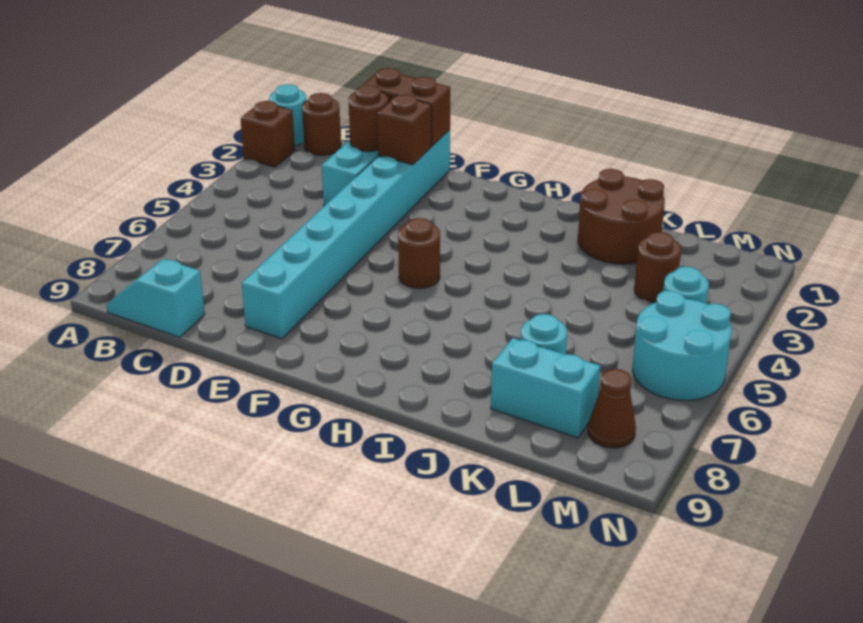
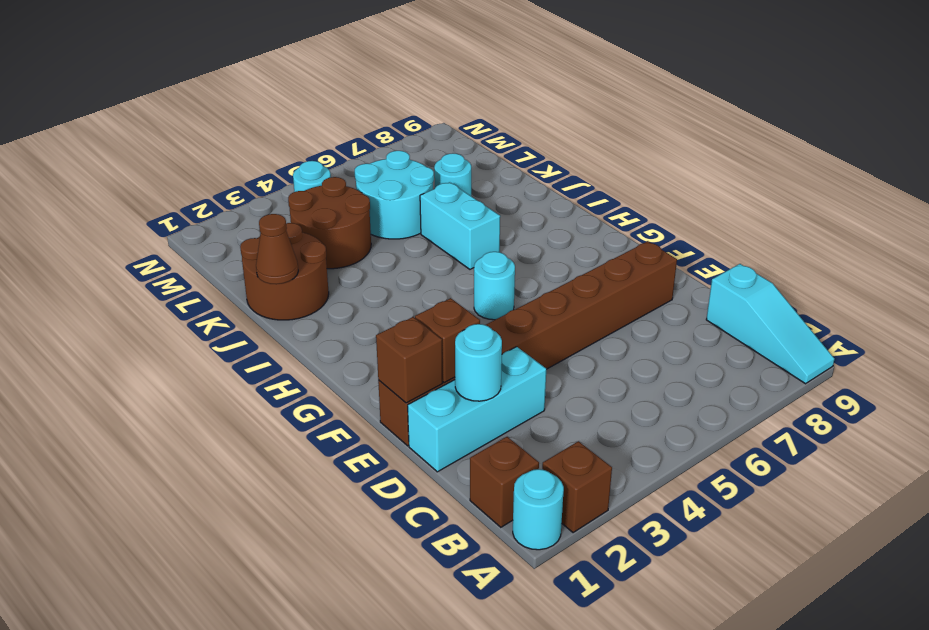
brown round brick B1 level 1 -> brown brick B1 level 1
cyan slope B9:C9 level 1 top C -> cyan slope A9:C9 level 1 top C
brown brick D1:E1 level 2 -> brown brick E1 level 2
brown round brick D2 level 2 -> cyan round brick D2 level 2
cyan brick E1:E8 level 1 -> brown brick E1:E8 level 1
brown round brick G5 level 1 -> cyan round brick G5 level 1
cyan brick K8:L8 level 1 -> cyan brick I6:J6 level 1
brown round brick L3 level 1 -> brown round brick K3:L4 level 1
cyan round brick M5:N6 level 1 -> cyan round brick K5:L6 level 1
brown cone M8 level 1 -> brown cone J1 level 2

